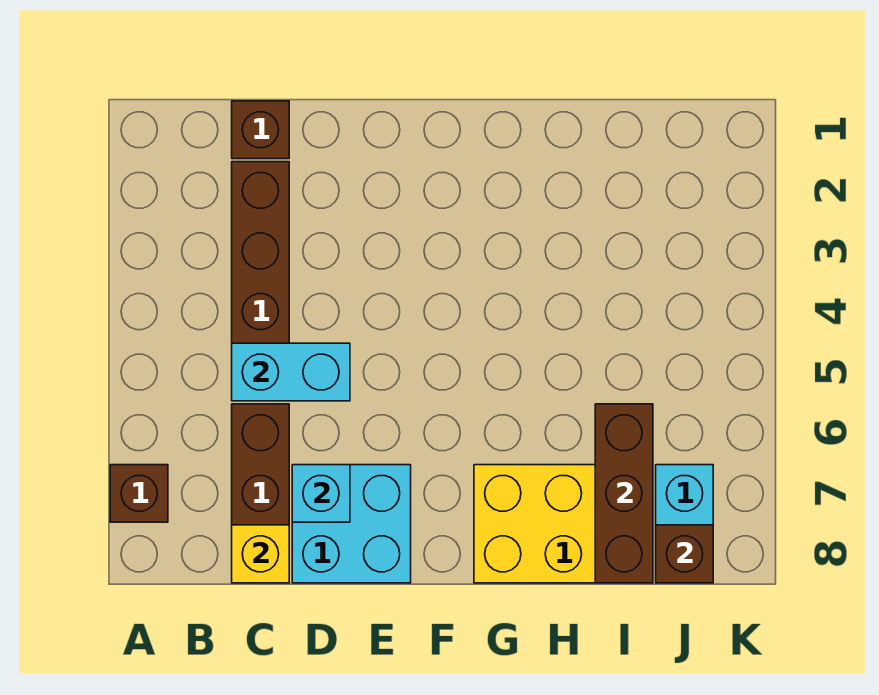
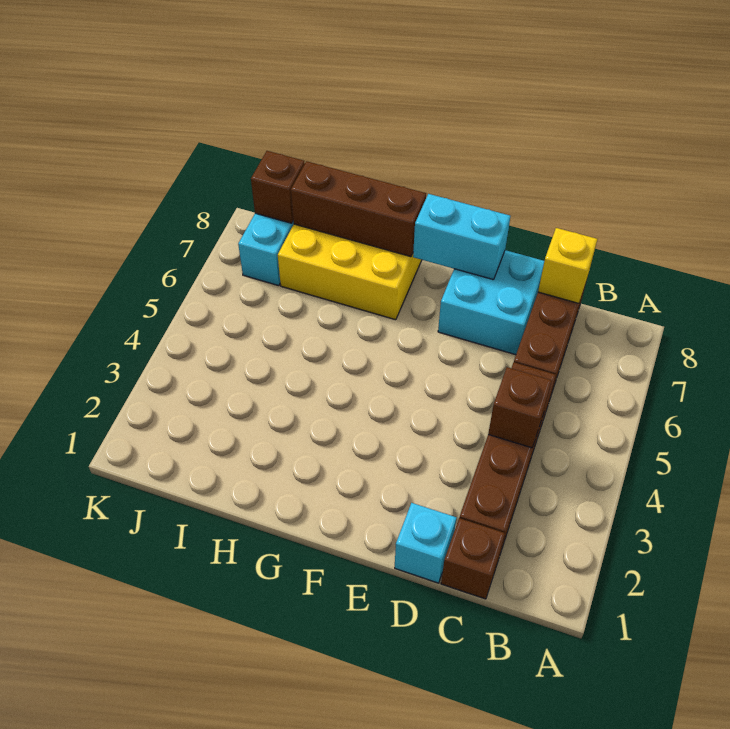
brown brick A7 level 1 -> brown brick C4 level 2
cyan brick C5:D5 level 2 -> cyan brick E8:F8 level 2
cyan brick D7 level 2 -> cyan brick D1 level 1
brown brick I6:I8 level 2 -> brown brick G8:I8 level 2

